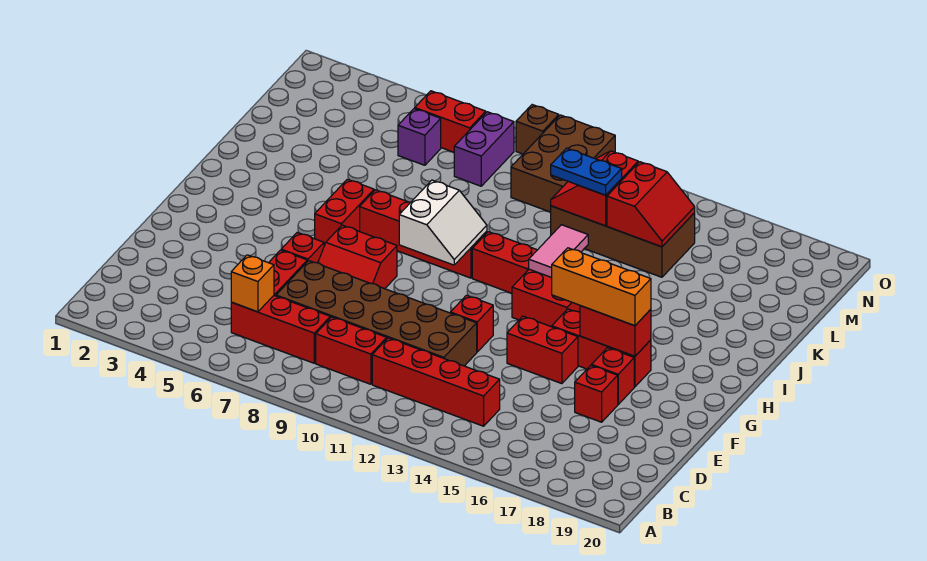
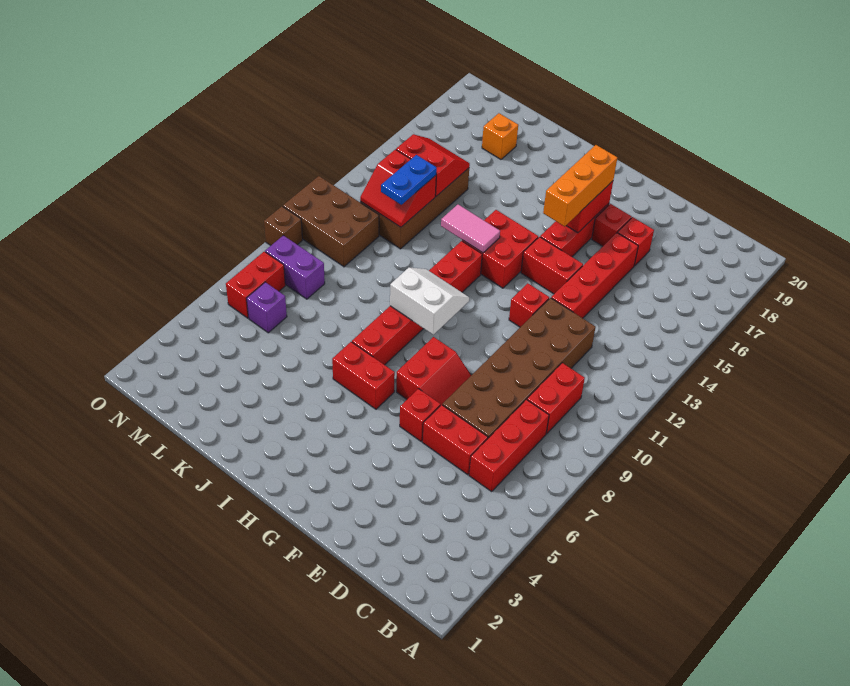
orange brick C6 level 2 -> orange brick L18 level 1
red brick C11:C14 level 1 -> red brick E13:E16 level 1
red brick F14:F15 level 1 -> red brick F14:G14 level 1

